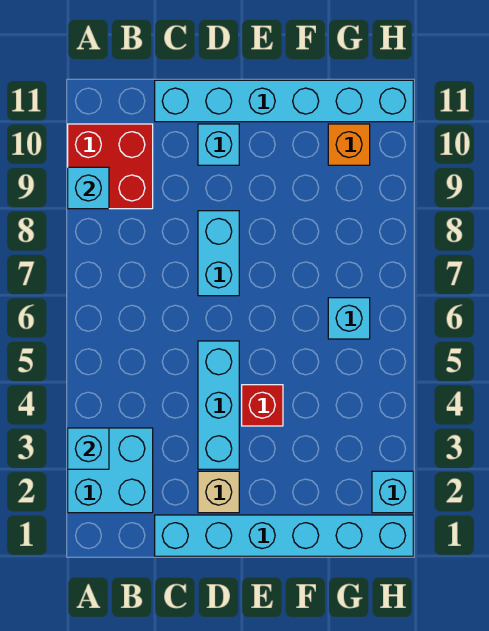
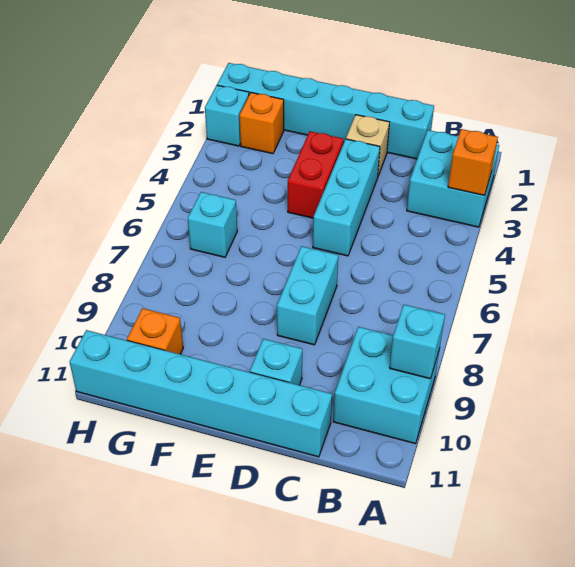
cyan brick A3 level 2 -> orange brick A3 level 2
red brick A9:B10 level 1 -> cyan brick A9:B10 level 1
red brick E4 level 1 -> red brick E3:E4 level 1
none -> orange brick G2 level 1

